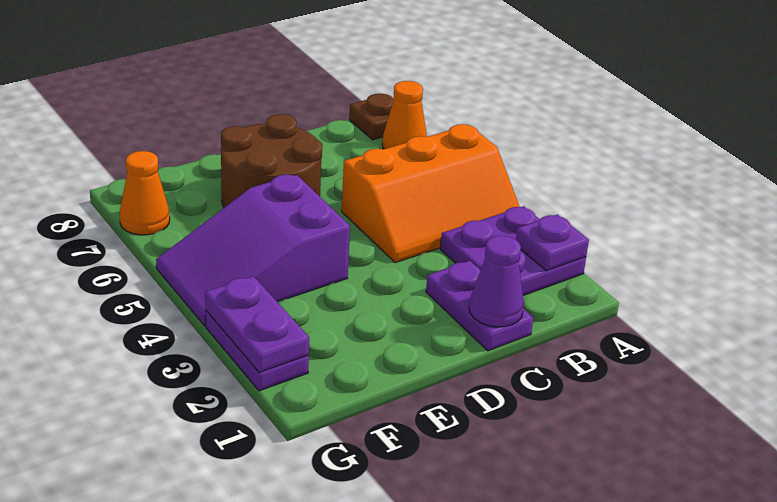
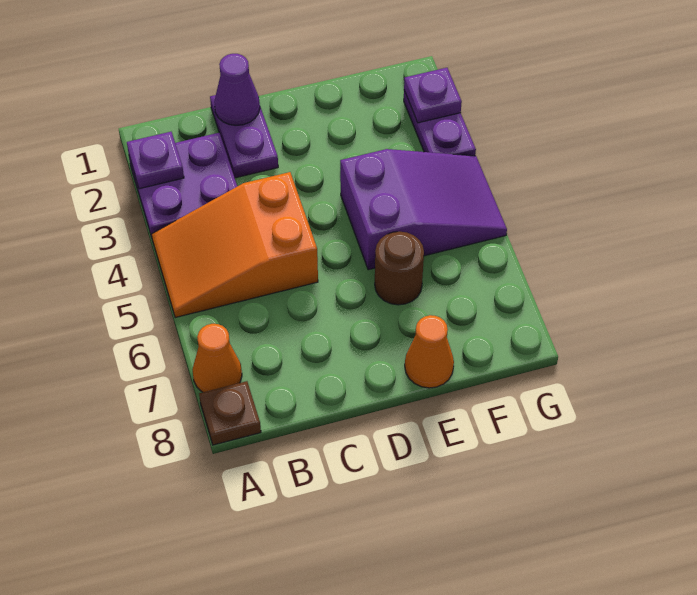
orange slope A4:C5 level 1 top 5 -> orange slope A4:C5 level 1 top C
brown round brick D6:E7 level 1 -> brown round brick E6 level 1
purple plate G2:G3 level 2 -> purple plate G2 level 2
orange cone G7 level 1 -> orange cone E8 level 1

